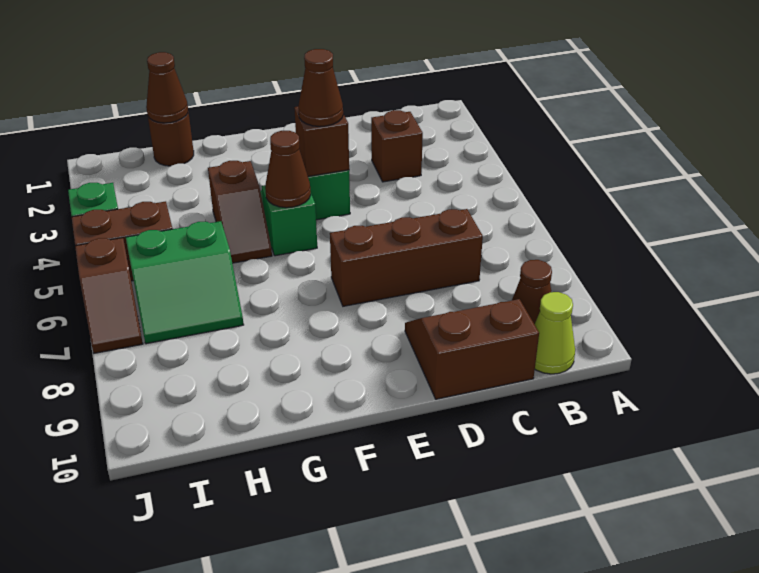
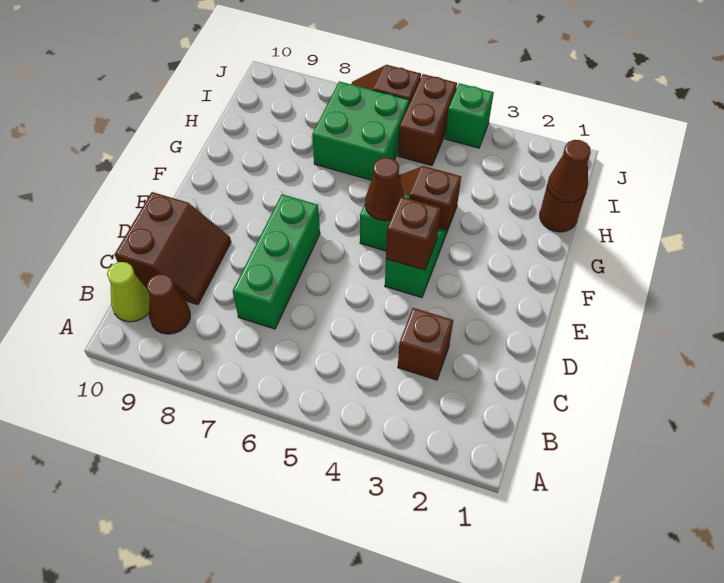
brown brick C7:E7 level 1 -> green brick C7:E7 level 1
brown cone E4 level 3 -> none
green slope H6:I7 level 1 top 6 -> green brick H6:I7 level 1

